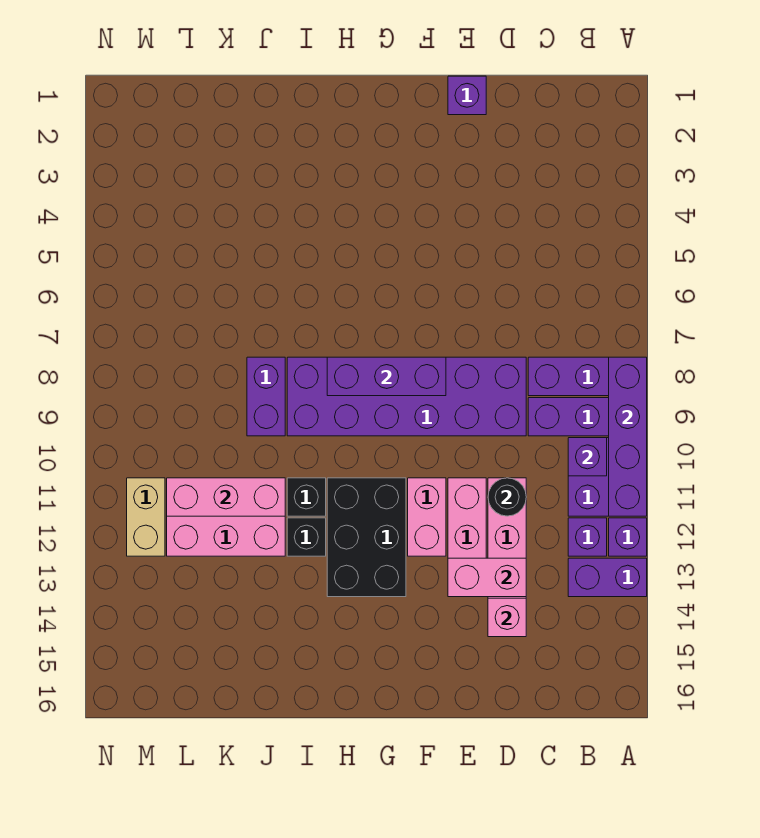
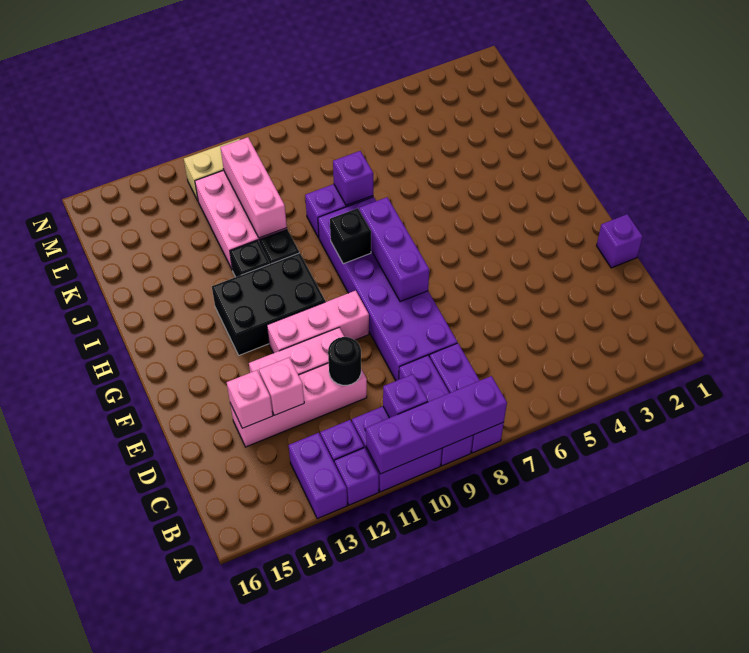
pink brick D13:E13 level 2 -> pink brick D13 level 2
pink brick F11:F12 level 1 -> pink brick F10:F12 level 1
none -> black brick H9 level 2
none -> purple brick J8 level 2

